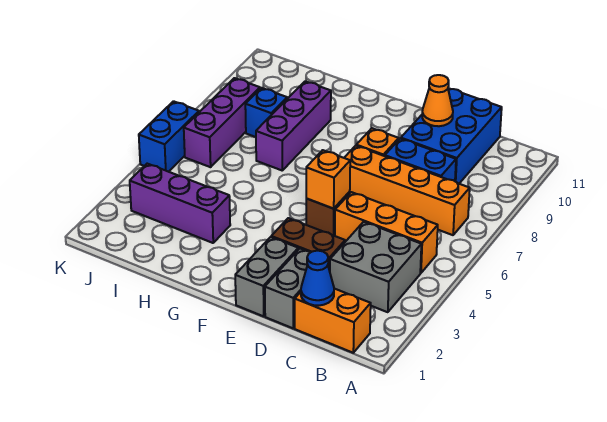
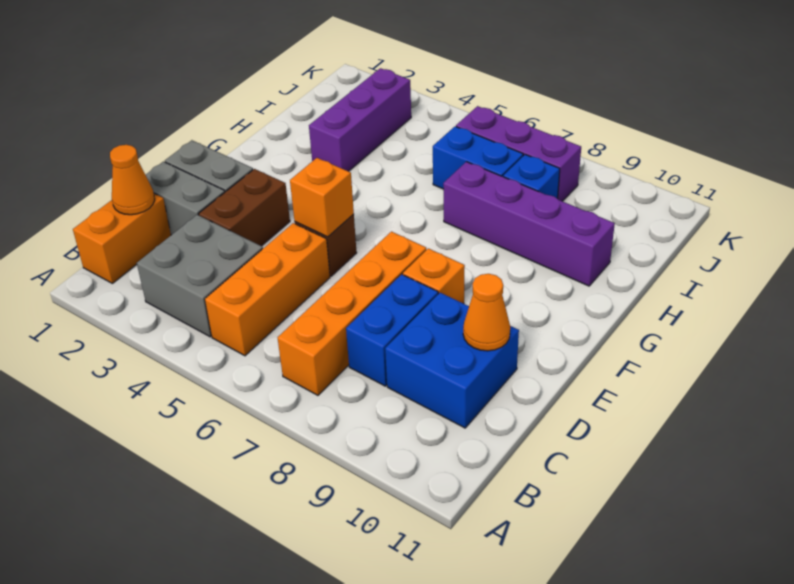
blue cone C1 level 2 -> orange cone C1 level 2
blue brick C9:D11 level 1 -> blue brick C9:D10 level 1
purple brick H7:H9 level 1 -> purple brick H7:H10 level 1
blue brick K5:K6 level 1 -> blue brick I6:I7 level 1

